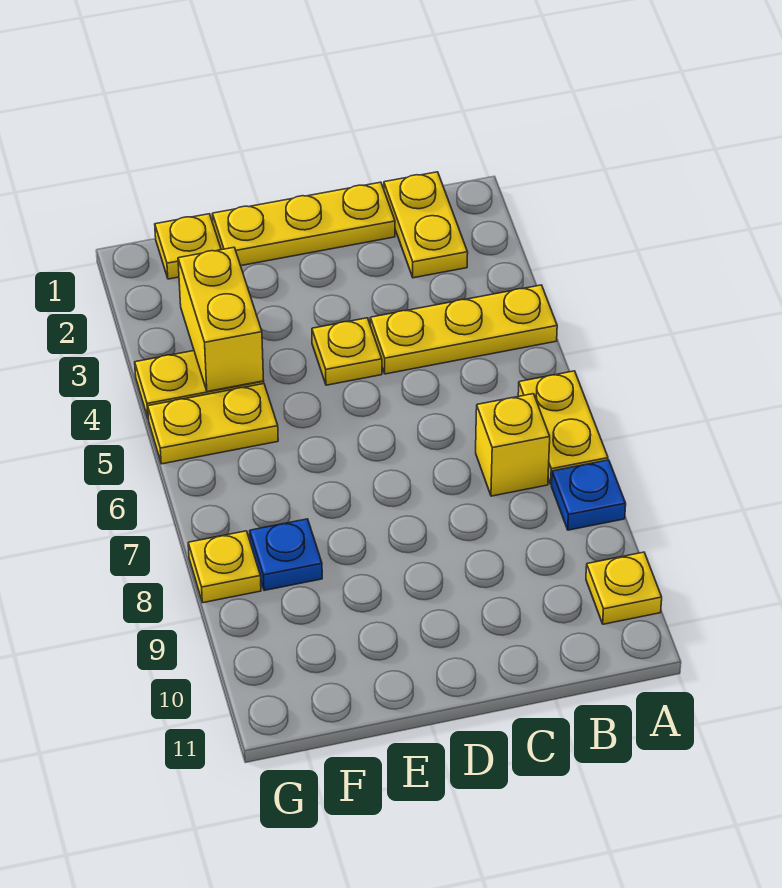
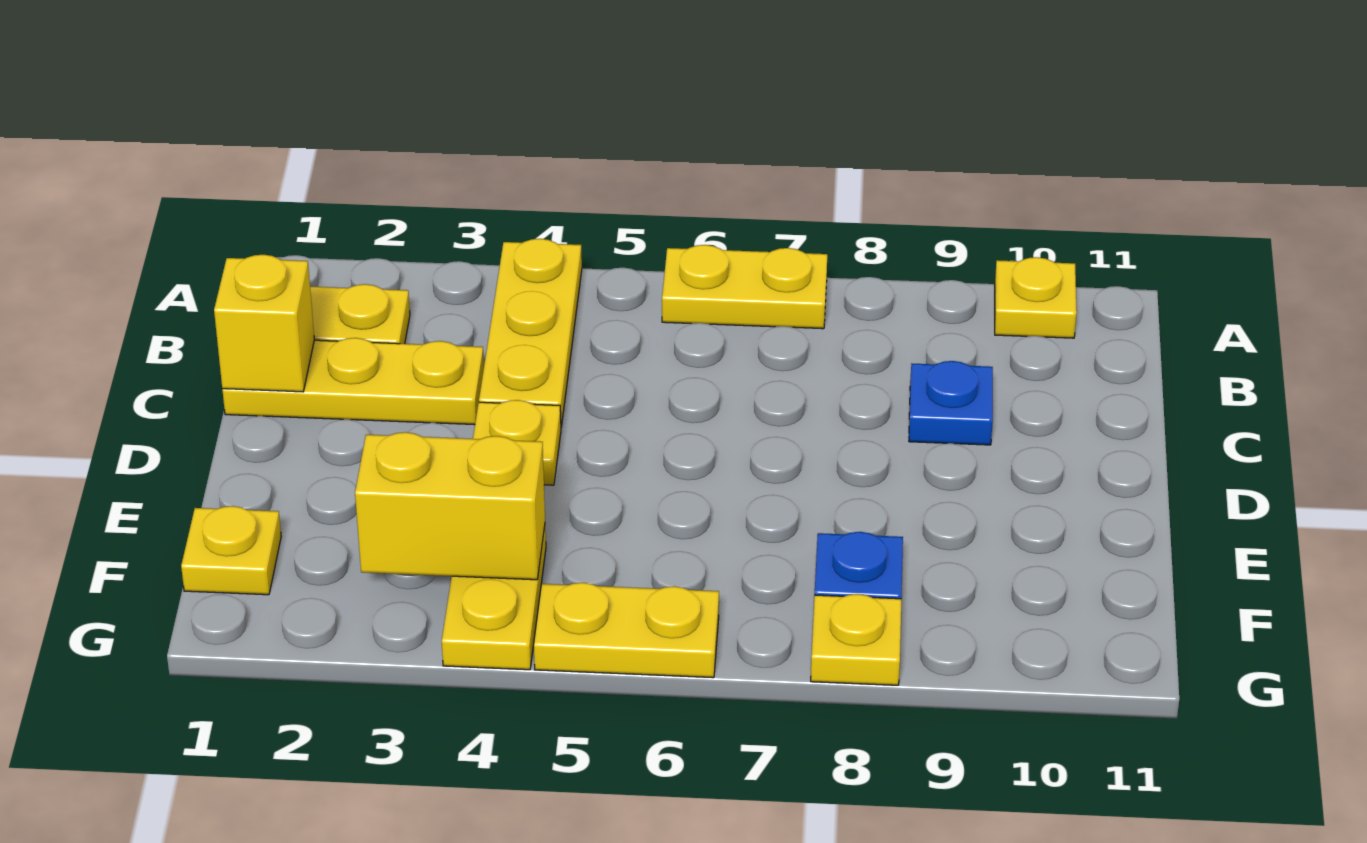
blue plate A8 level 1 -> blue plate C9 level 1
yellow brick B7 level 1 -> yellow brick C1 level 2
yellow plate C1:E1 level 1 -> yellow plate C1:C3 level 1
yellow plate F5:G5 level 1 -> yellow plate G5:G6 level 1

